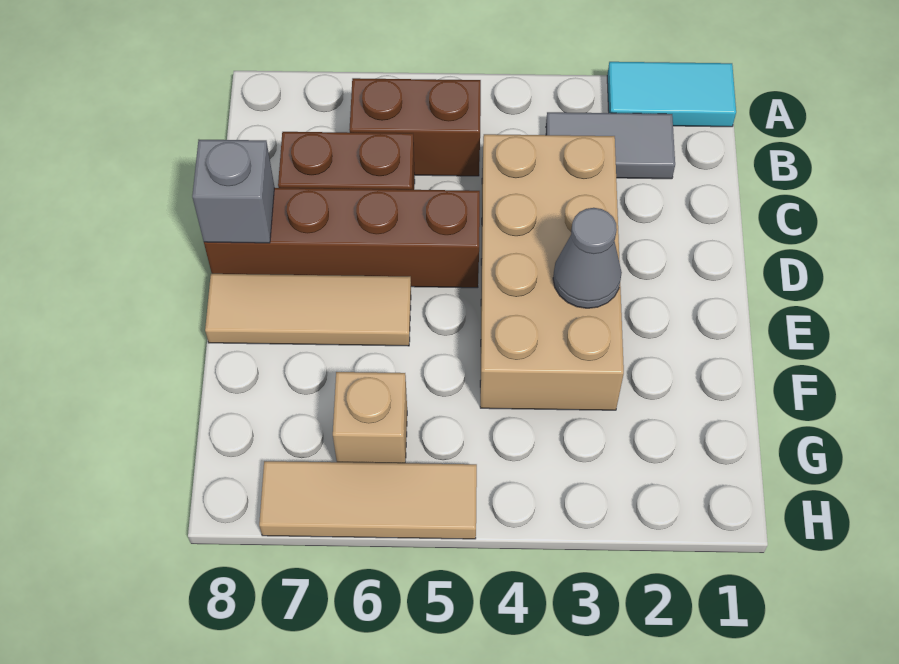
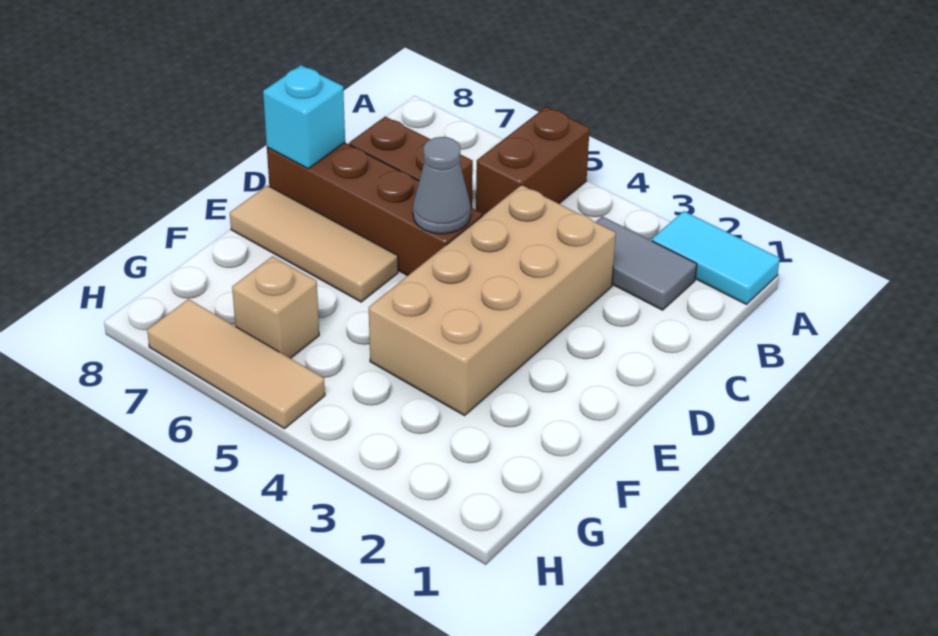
brown brick B5:B6 level 1 -> brown brick A5:B5 level 1
grey brick D8 level 2 -> cyan brick D8 level 2
grey cone E3 level 2 -> grey cone D5 level 2

